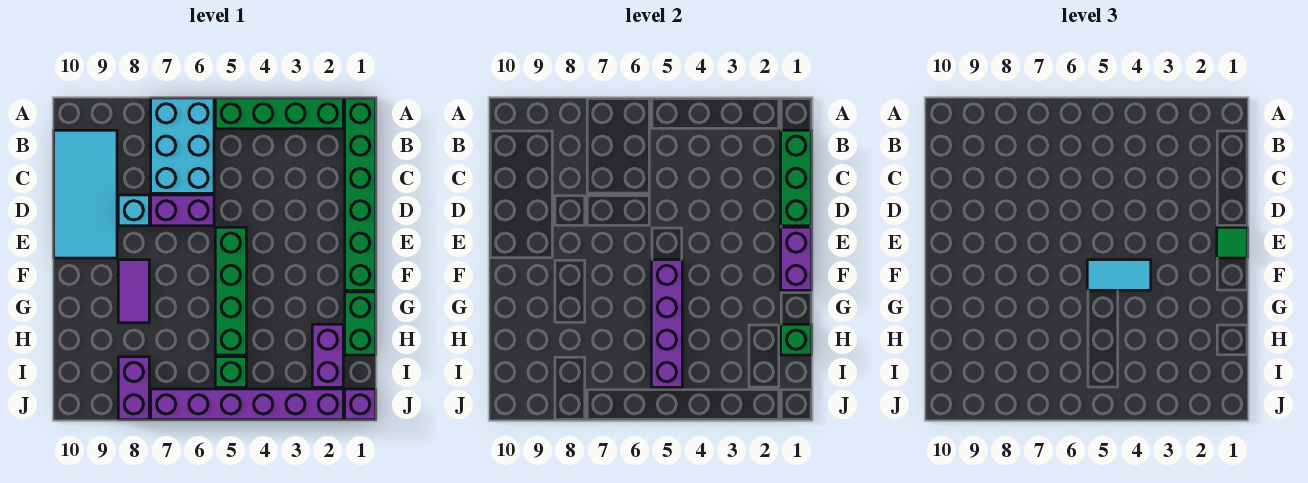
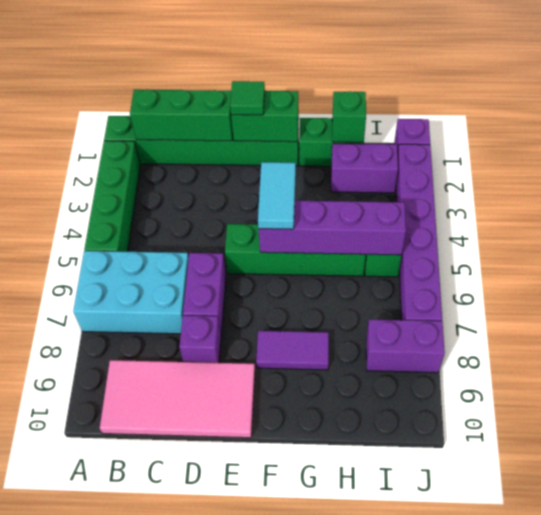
cyan tile B9:E10 level 1 -> pink tile B9:E10 level 1
cyan brick D8 level 1 -> purple brick D8 level 1
purple brick E1:F1 level 2 -> green brick E1:F1 level 2

